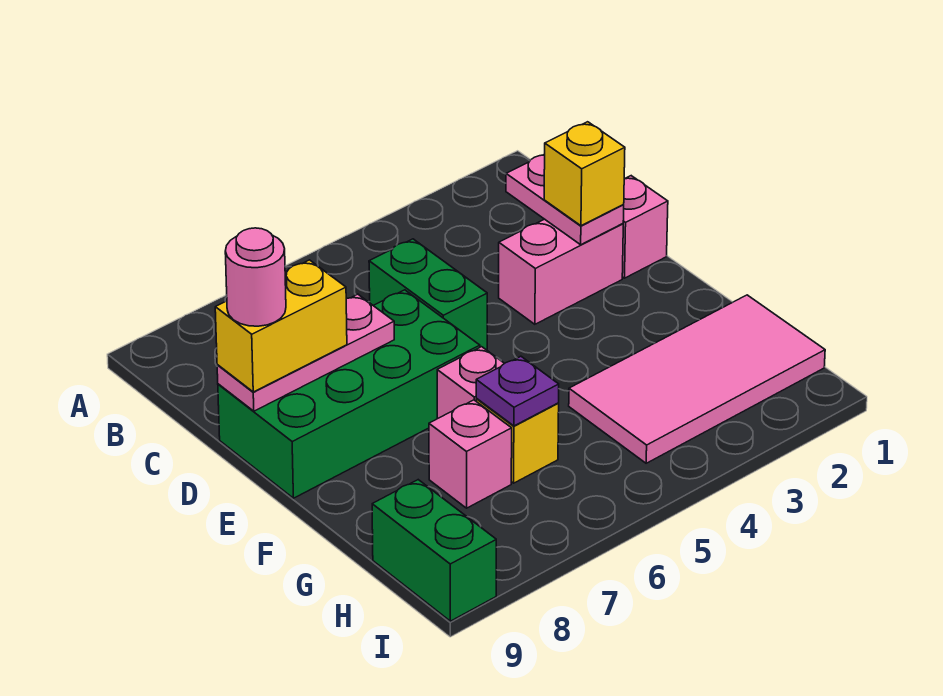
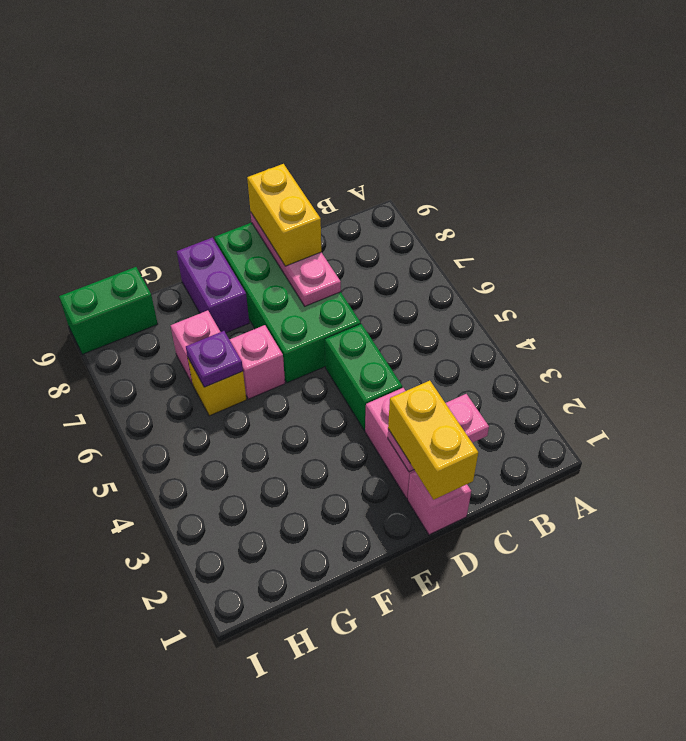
green brick C5:D5 level 1 -> green brick D4:D5 level 1
yellow brick D2 level 3 -> yellow brick D1:D2 level 3
pink round brick D9 level 4 -> none
none -> purple brick F8:F9 level 1
pink tile G1:H4 level 1 -> none

